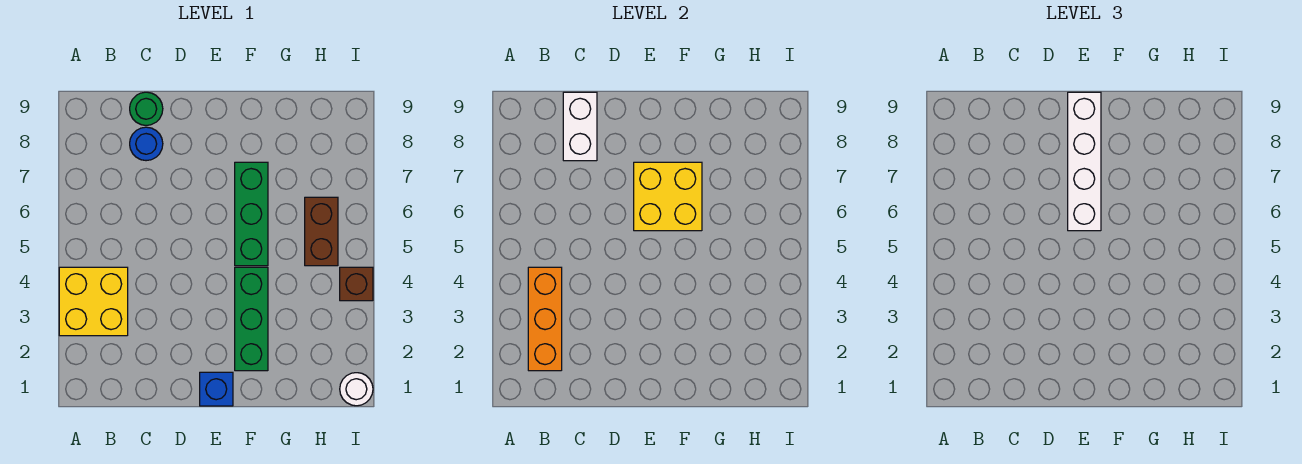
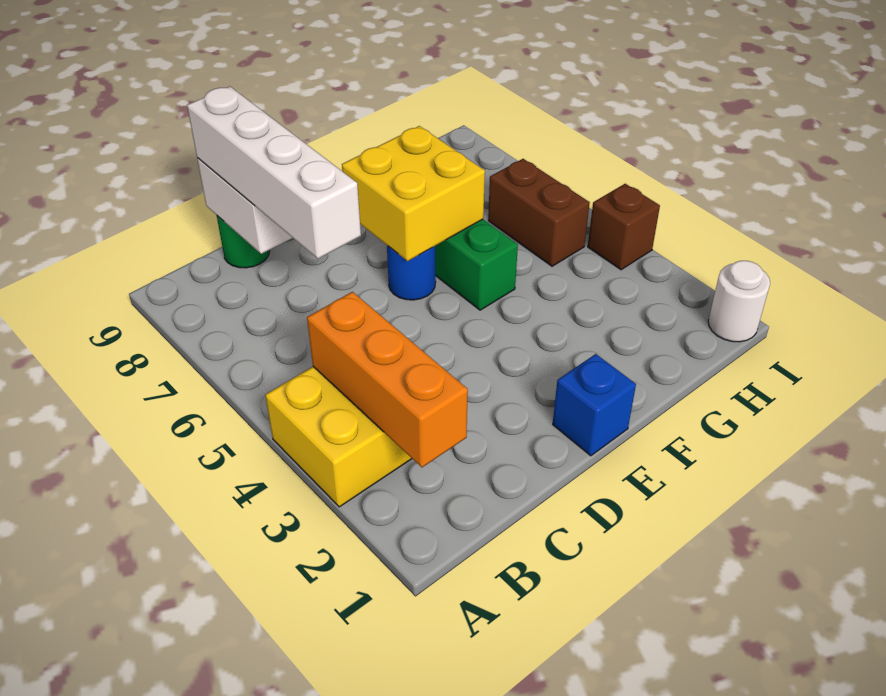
blue round brick C8 level 1 -> blue round brick E6 level 1
white brick E6:E9 level 3 -> white brick C6:C9 level 3
green brick F2:F4 level 1 -> none

